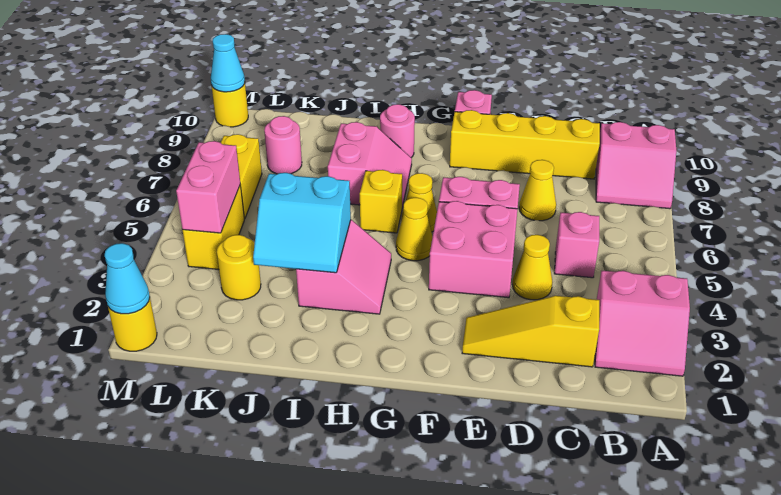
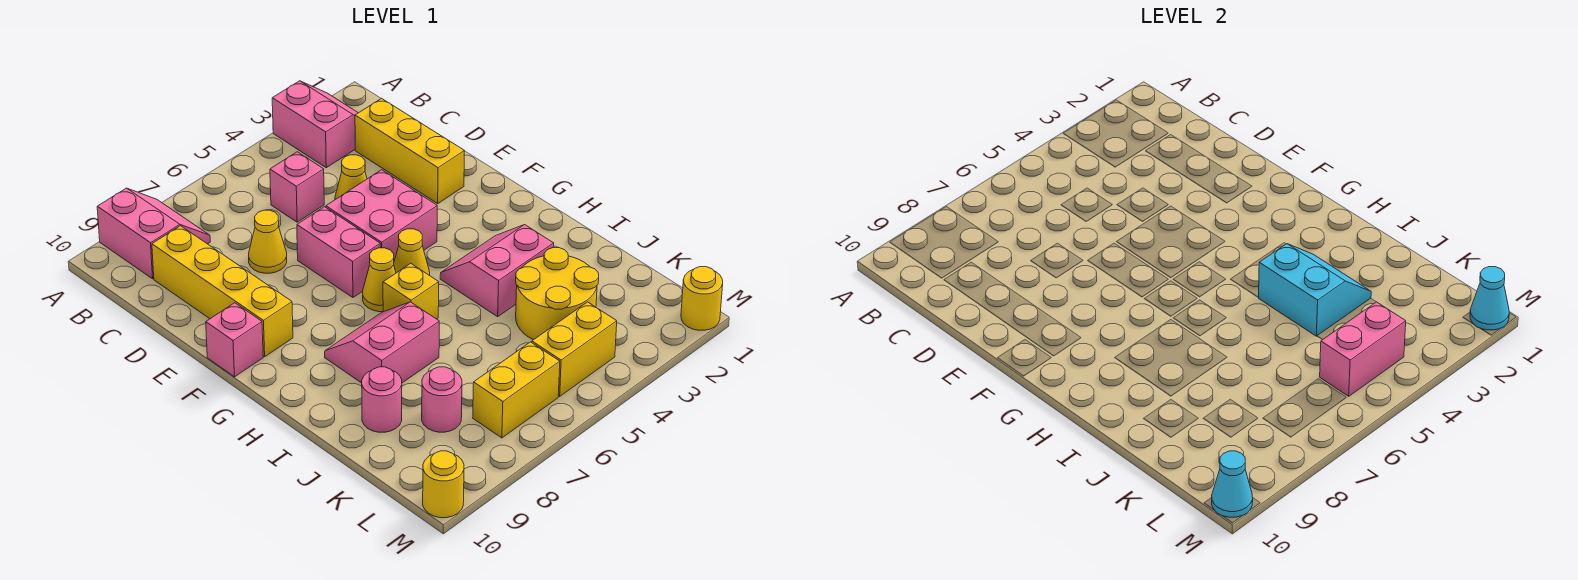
yellow slope C2:E2 level 1 top C -> yellow brick C2:E2 level 1
pink round brick H9 level 1 -> pink round brick J9 level 1
yellow round brick K3 level 1 -> yellow round brick J3:K4 level 1

